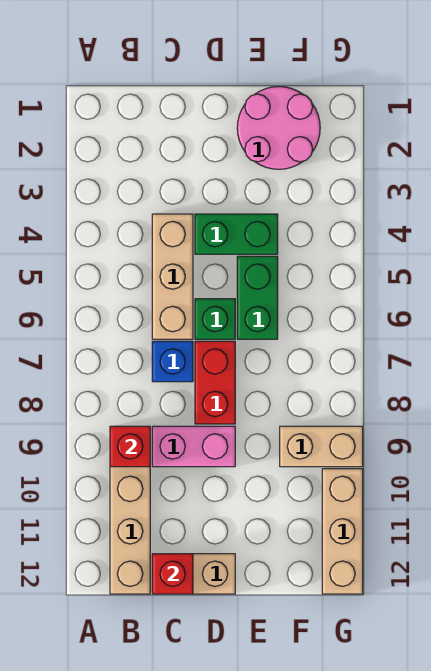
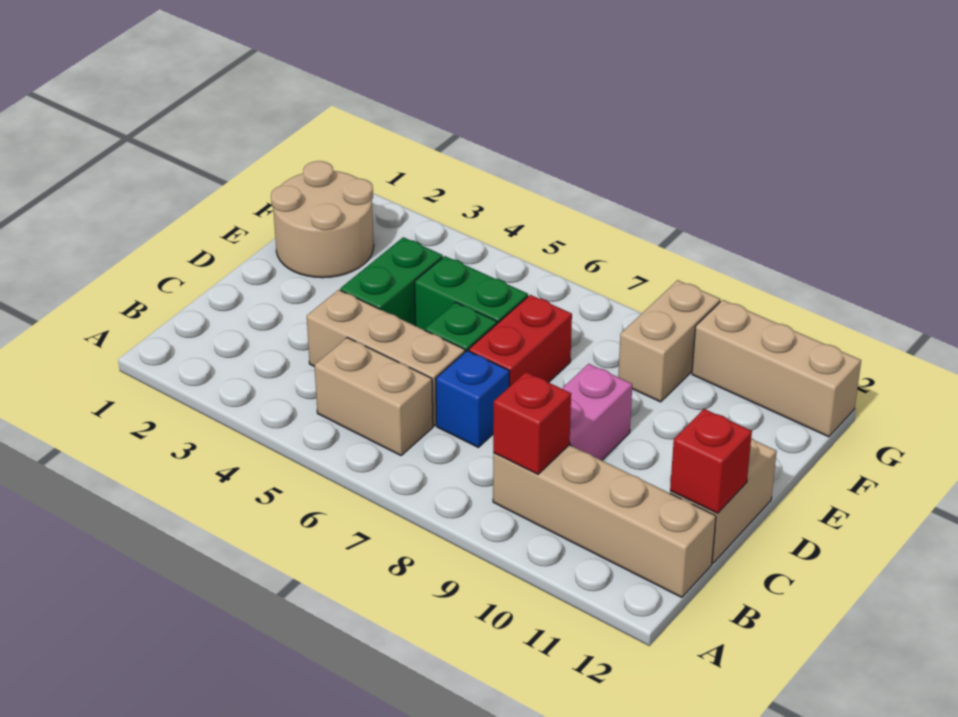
none -> tan brick B5:B6 level 1
red brick D7:D8 level 1 -> red brick D7:E7 level 1
pink round brick E1:F2 level 1 -> tan round brick E1:F2 level 1

